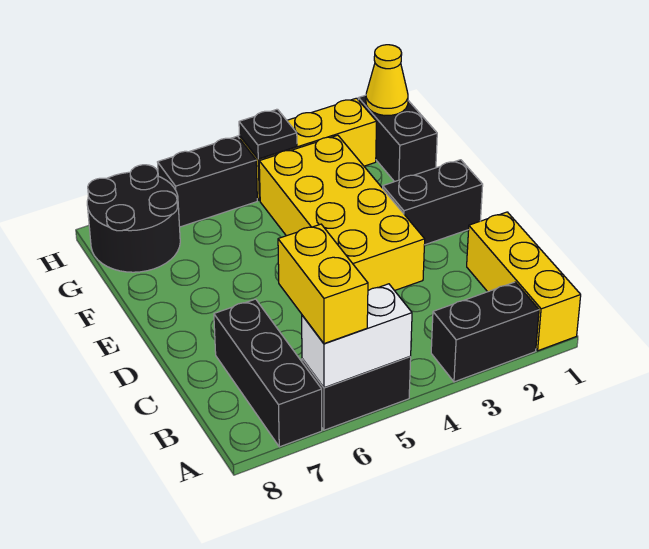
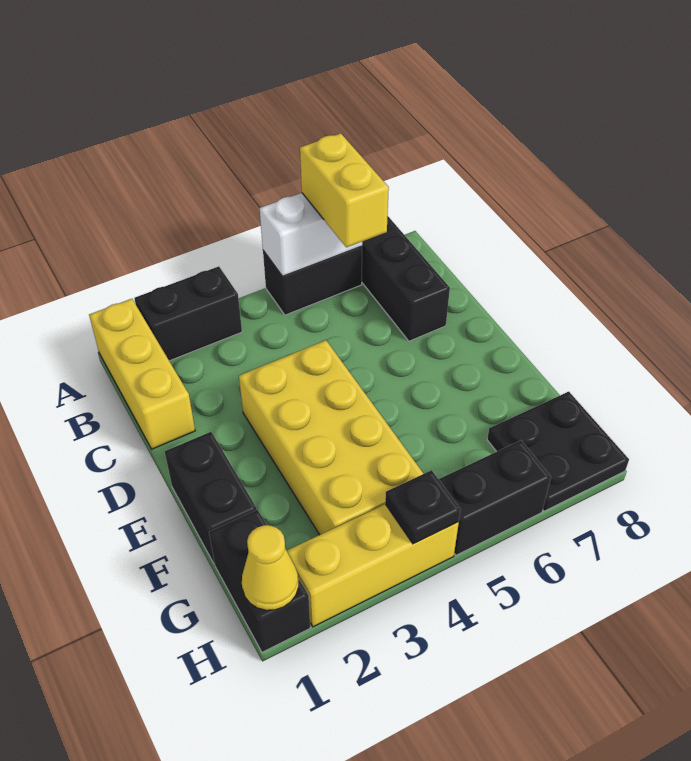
black brick E1:E2 level 1 -> black brick E1:F1 level 1
black round brick G7:H8 level 1 -> black plate G7:H8 level 1

